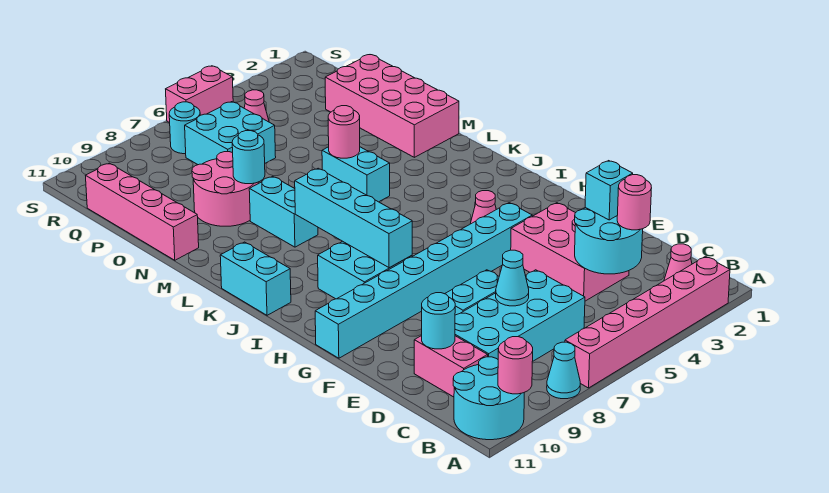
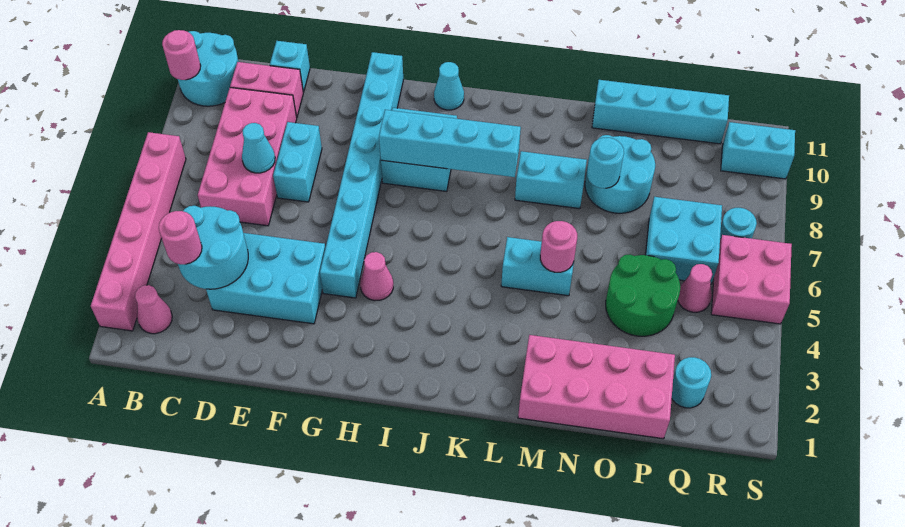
cyan cone A8 level 1 -> cyan cone I11 level 1
cyan brick C6:D9 level 1 -> pink brick C6:D9 level 1
pink brick D3:F4 level 1 -> cyan brick D3:F4 level 1
cyan brick D3 level 3 -> cyan brick D11 level 1
cyan round brick D10 level 2 -> cyan round brick Q2 level 1
cyan brick J11:K11 level 1 -> cyan brick R10:S10 level 1
pink round brick N8:O9 level 1 -> cyan round brick N8:O9 level 1
pink brick N11:Q11 level 1 -> cyan brick N11:Q11 level 1
none -> green round brick O4:P5 level 1
pink brick S5:S6 level 1 -> pink brick R5:S6 level 1

